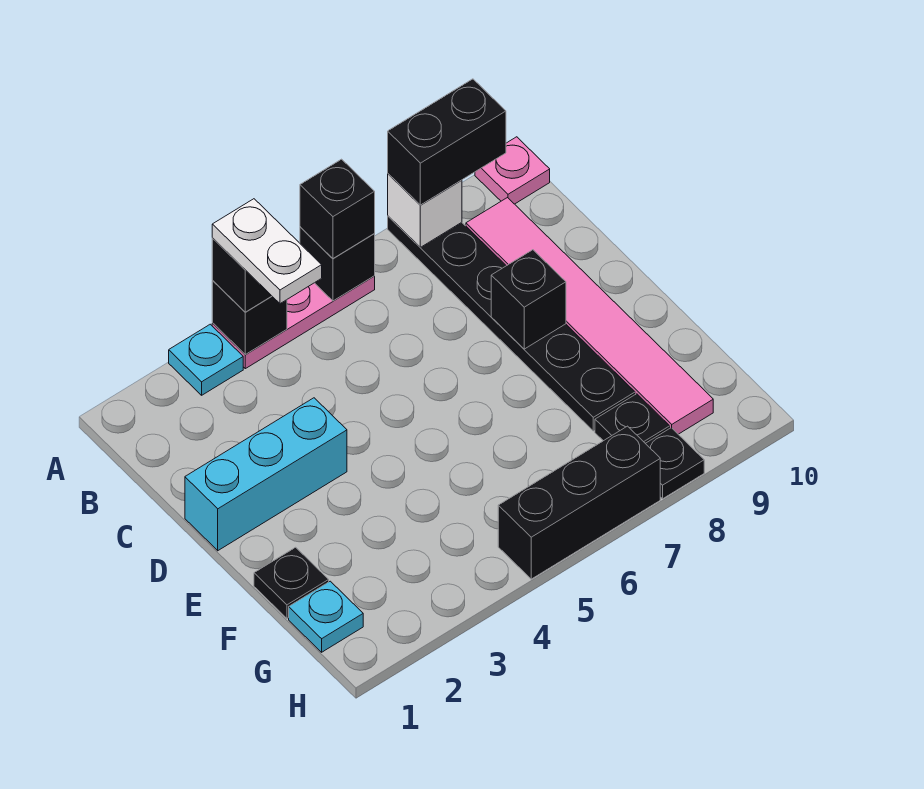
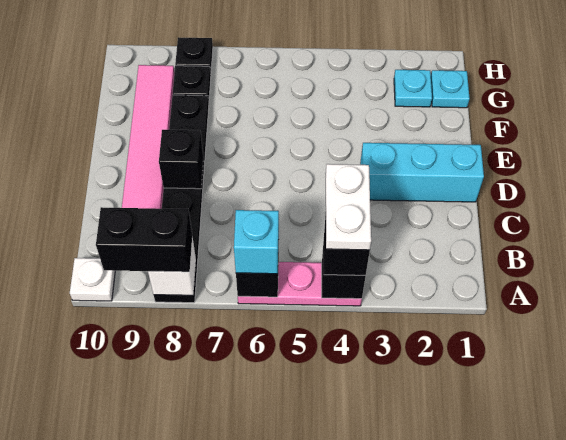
cyan plate A3 level 1 -> cyan plate G2 level 1
black brick A6 level 3 -> cyan brick A6 level 3
pink plate A10 level 1 -> white plate A10 level 1
black plate F1 level 1 -> none
black brick H5:H7 level 1 -> none

